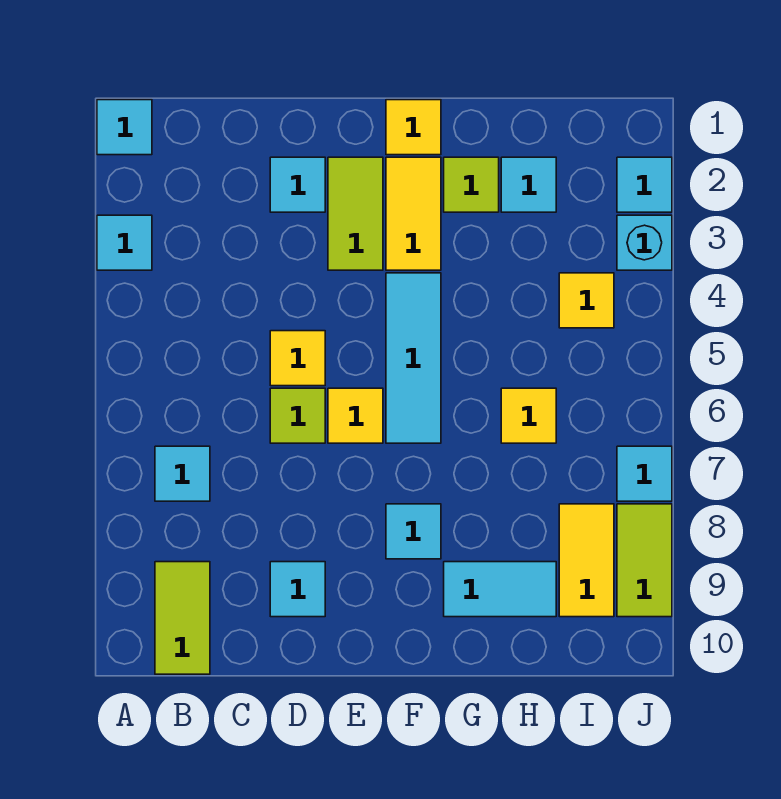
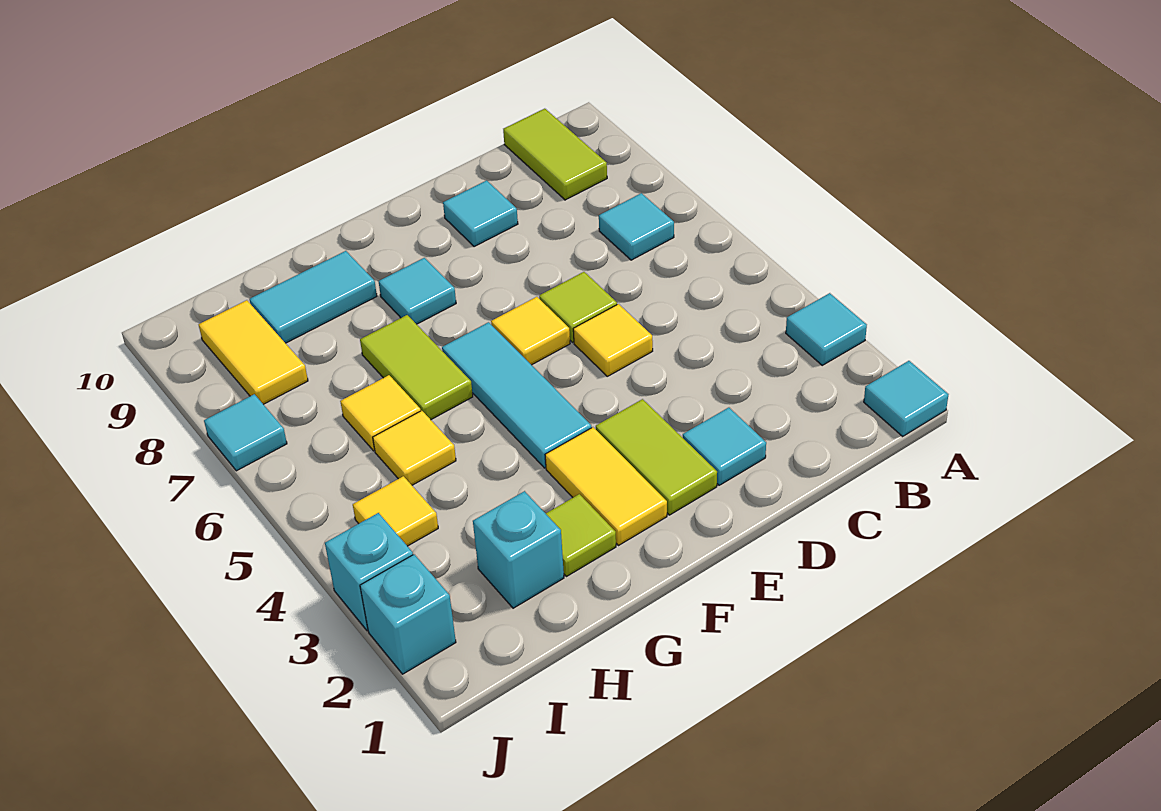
yellow tile F1 level 1 -> yellow tile H5 level 1
cyan tile H2 level 1 -> cyan brick H2 level 1
cyan tile J2 level 1 -> cyan brick J2 level 1
lime tile J8:J9 level 1 -> lime tile G6:G7 level 1

